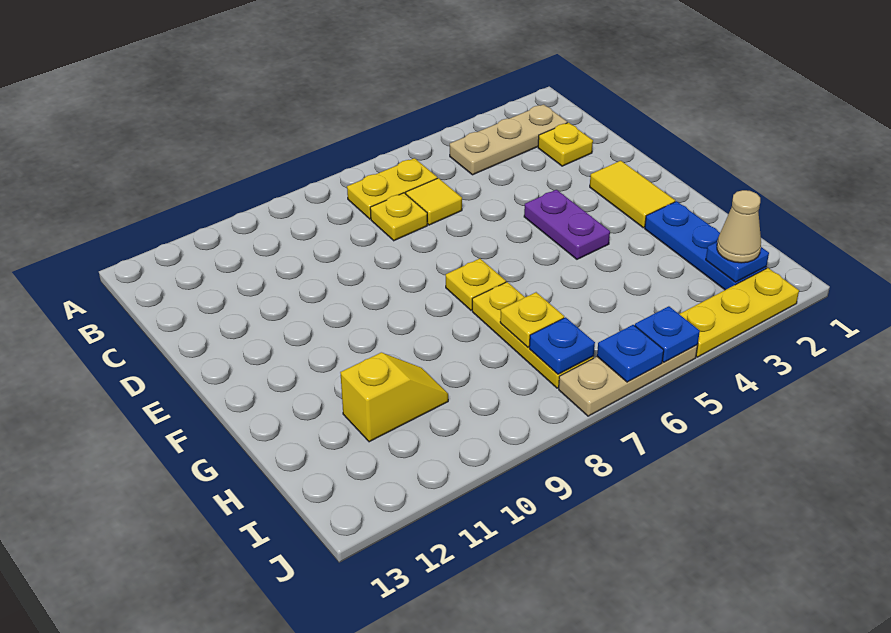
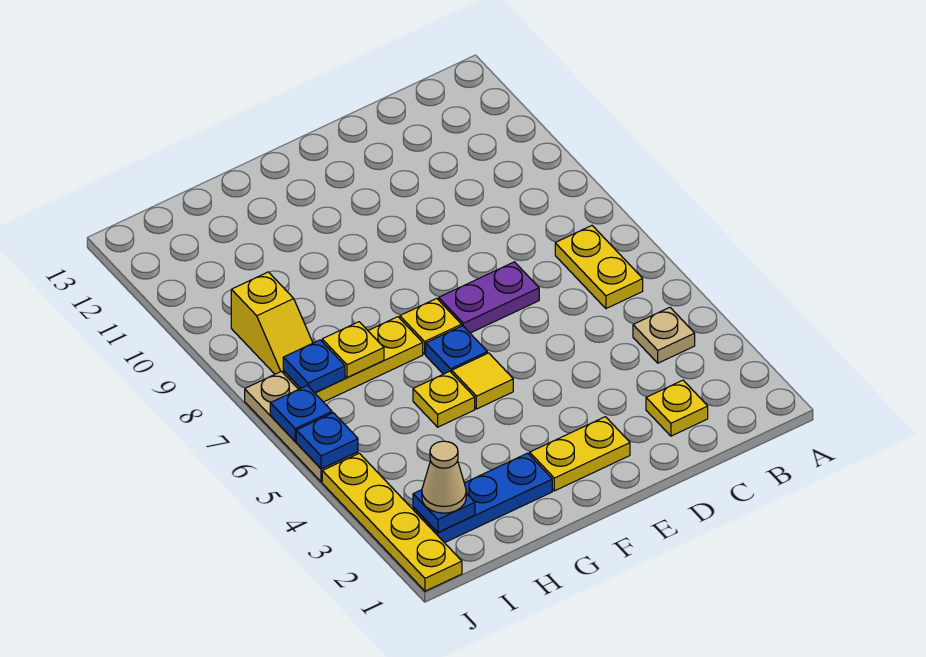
tan plate B2:B4 level 1 -> tan plate B4 level 1
yellow tile C6 level 1 -> yellow tile F5 level 1
yellow plate C7 level 1 -> yellow plate G5 level 1
yellow tile E2:F2 level 1 -> yellow plate E2:F2 level 1
purple plate E4:F4 level 1 -> purple plate D7:E7 level 1
none -> blue plate F6 level 1
yellow slope H10:H11 level 1 top 11 -> yellow slope I8:I9 level 1 top 9
yellow plate J2:J4 level 1 -> yellow plate J1:J4 level 1

